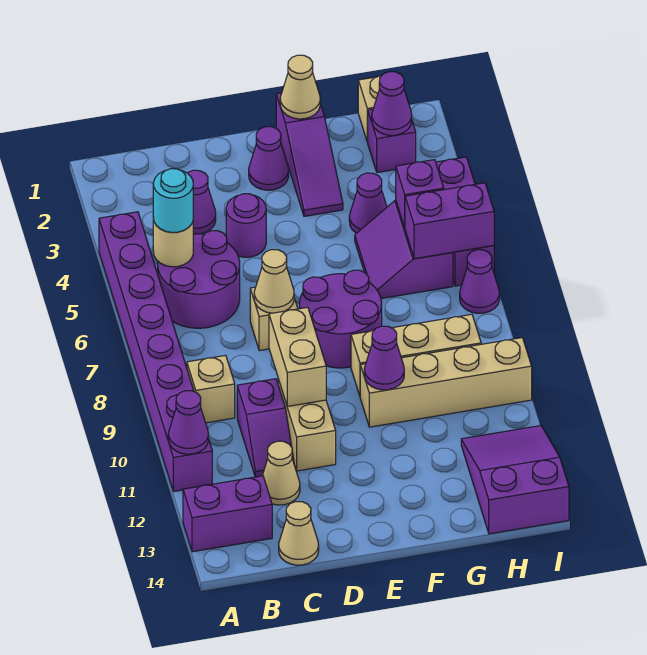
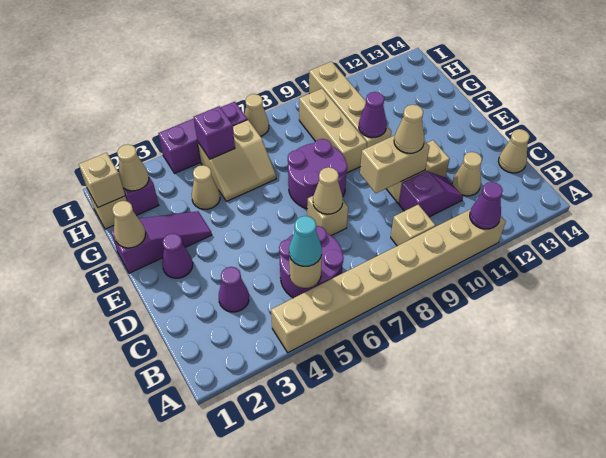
purple brick A4:A11 level 1 -> tan brick A4:A11 level 1
purple brick A13:B13 level 1 -> none
cyan round brick B5 level 3 -> cyan cone B5 level 3
purple round brick D4 level 1 -> none
none -> tan cone D10 level 3
purple cone G4 level 1 -> tan cone G4 level 1
purple slope G5:H6 level 1 top H -> tan slope G5:H6 level 1 top H
none -> tan brick H1 level 2
purple cone H2 level 2 -> tan cone H2 level 2
purple brick H6:I6 level 2 -> none
purple slope H12:I14 level 1 top 14 -> none
purple cone I7 level 1 -> tan cone I7 level 1

